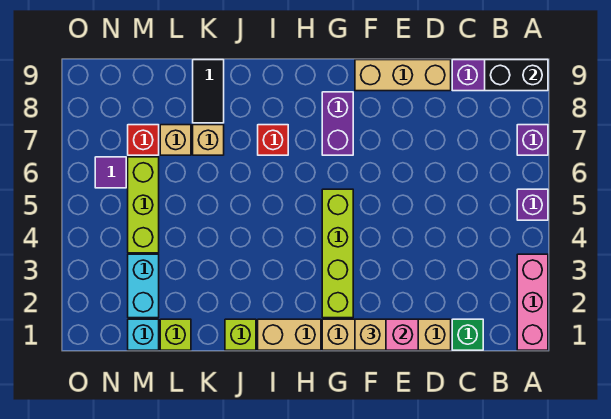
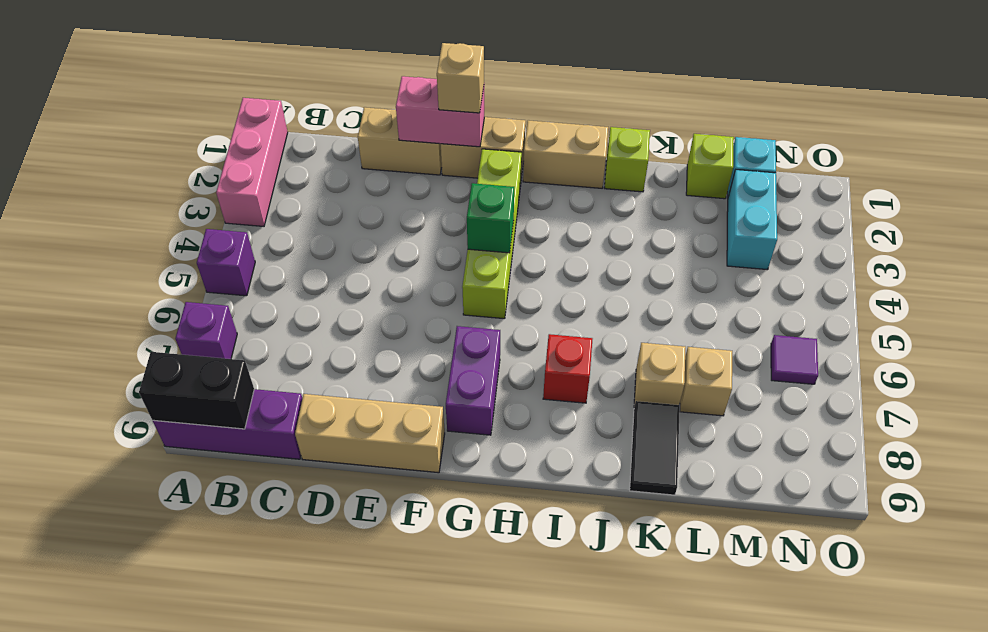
green brick C1 level 1 -> green brick G4 level 2
lime brick M4:M6 level 1 -> none
red brick M7 level 1 -> none

